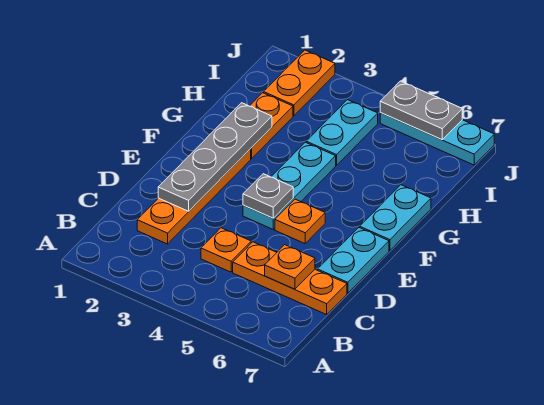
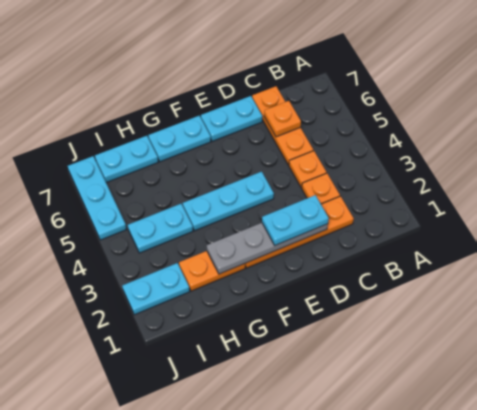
none -> cyan plate D2:E2 level 3
grey plate E4 level 2 -> none
orange plate E5 level 1 -> orange plate C3 level 1
none -> cyan plate H7:I7 level 1
orange plate I2:J2 level 1 -> cyan plate I2:J2 level 1
grey plate J5:J6 level 2 -> none

